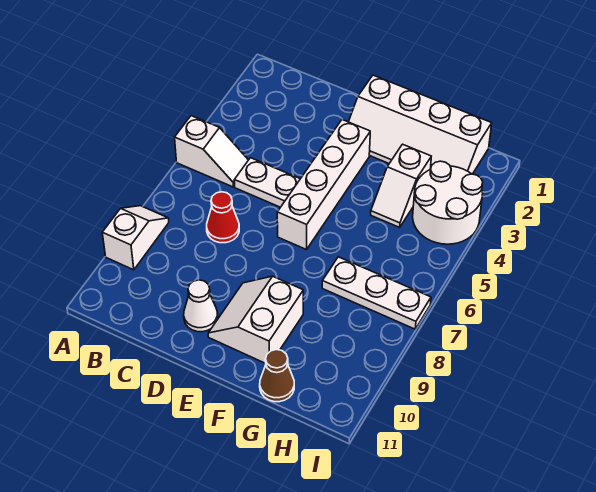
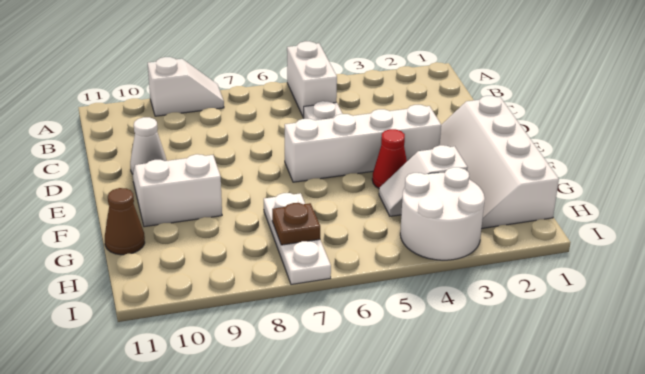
white slope A5:B5 level 1 top A -> white brick A5:B5 level 1
red cone C7 level 1 -> red cone F4 level 1
none -> brown plate H7 level 2

